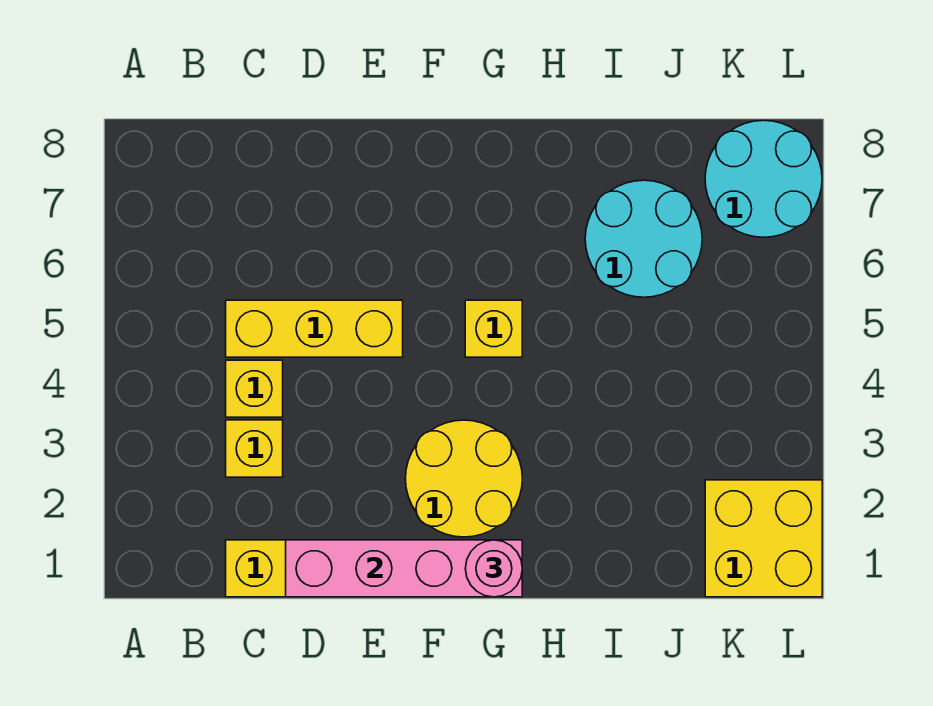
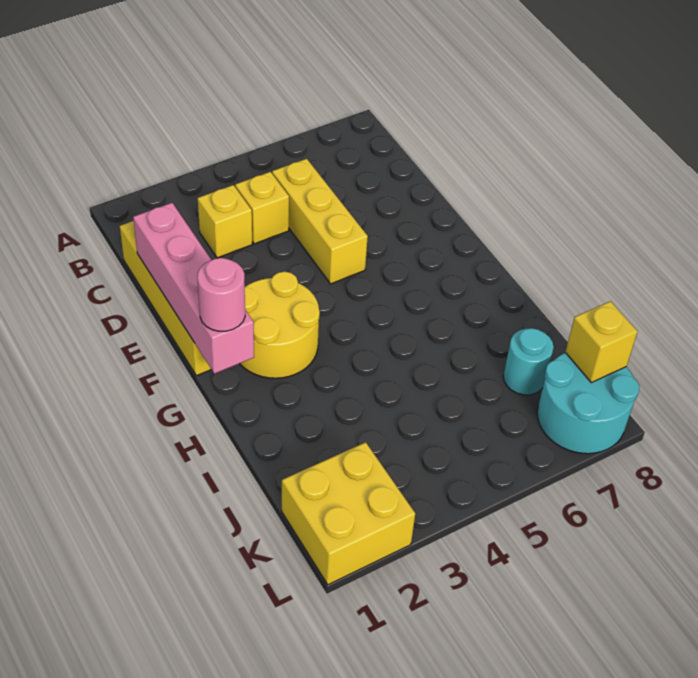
yellow brick G5 level 1 -> yellow brick K8 level 2
cyan round brick I6:J7 level 1 -> cyan round brick J7 level 1

